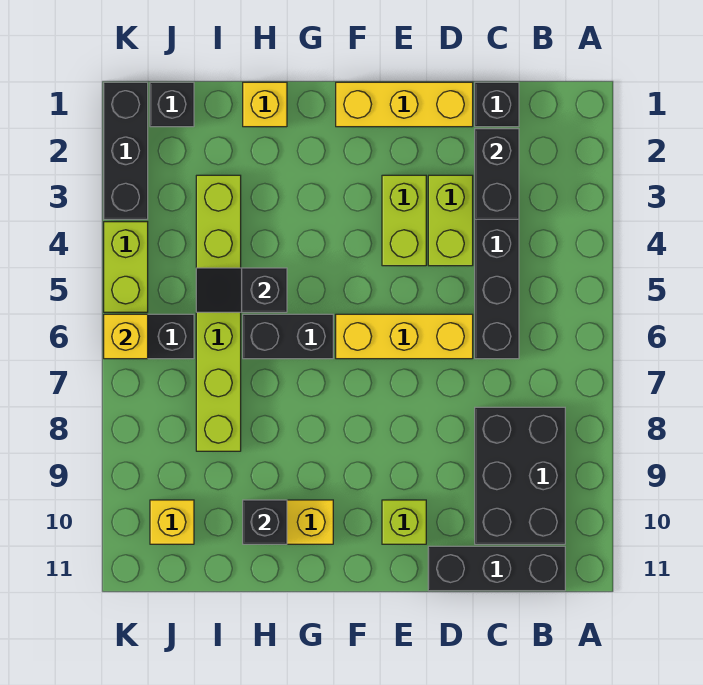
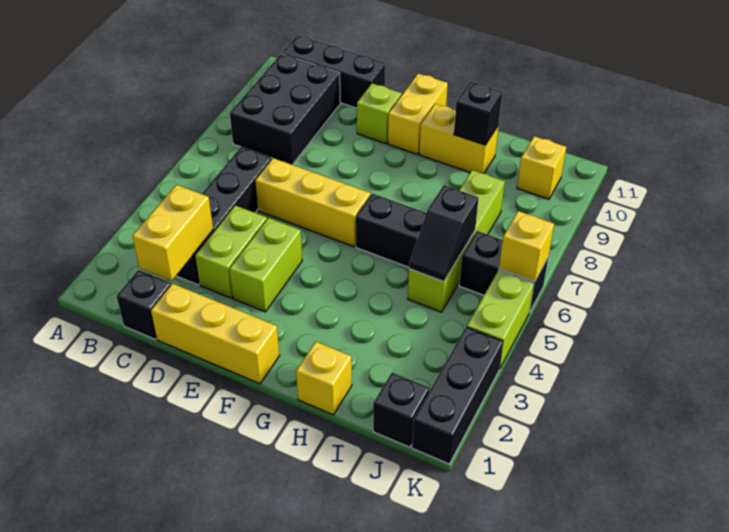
black brick C2:C3 level 2 -> yellow brick C2:C3 level 2
none -> yellow brick F10:F11 level 1
black slope H5:I5 level 2 top H -> black slope I5:I6 level 2 top 6
lime brick I3:I8 level 1 -> lime brick I5:I8 level 1

